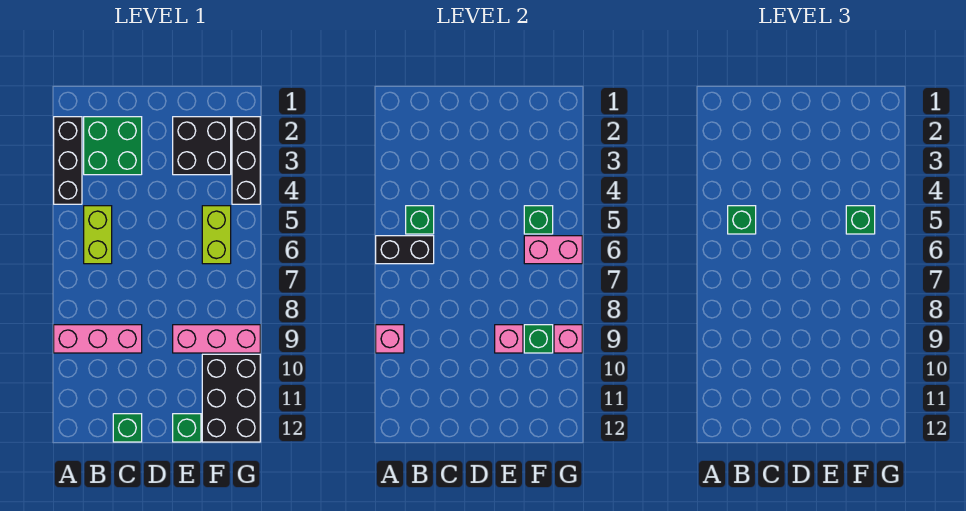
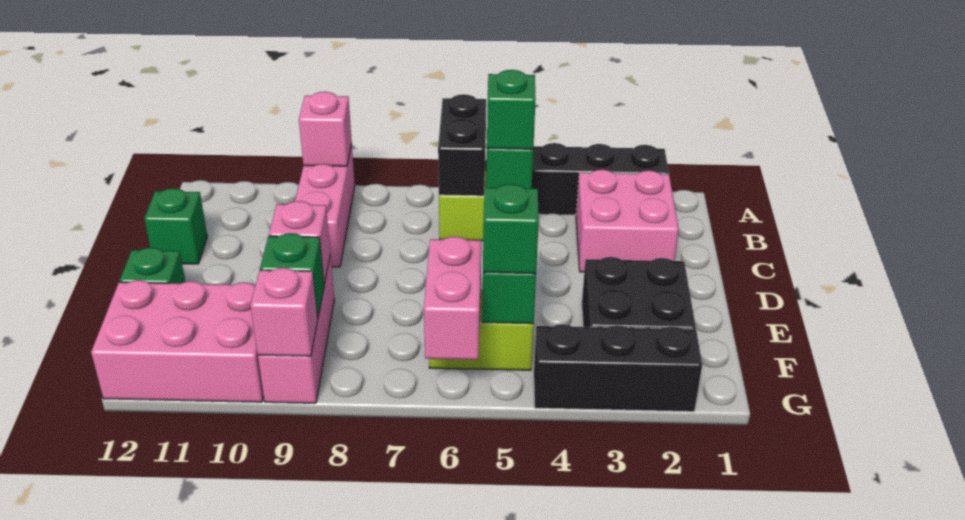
green brick B2:C3 level 1 -> pink brick B2:C3 level 1
black brick F10:G12 level 1 -> pink brick F10:G12 level 1

